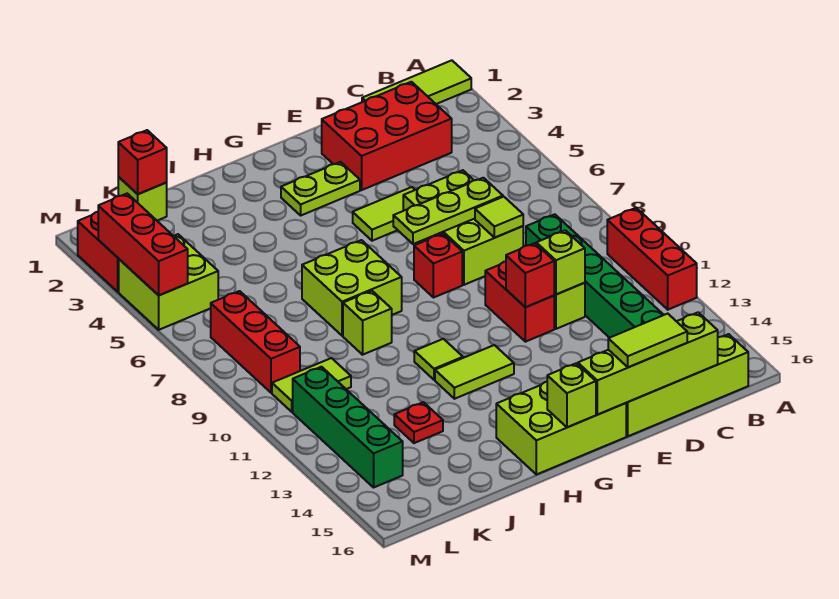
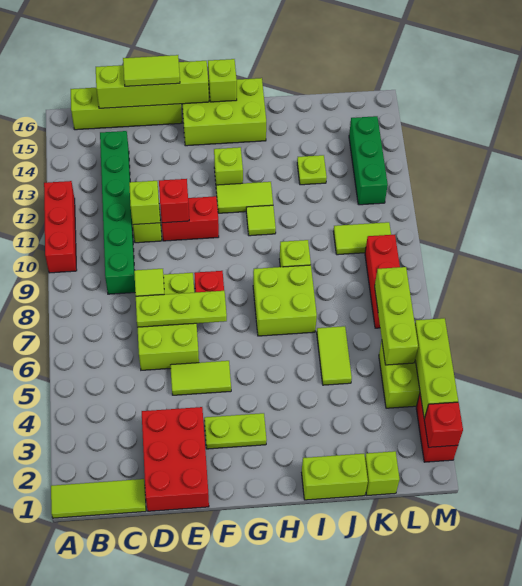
red brick C2:E3 level 1 -> red brick D1:E3 level 1
red brick E10:E11 level 1 -> red brick E11:F11 level 1
none -> lime brick G13 level 1
none -> lime brick I1:J1 level 1
none -> lime tile J5:J6 level 1
red plate J13 level 1 -> lime plate J13 level 1
red brick K1 level 2 -> red brick M2 level 2
none -> lime brick L5:L7 level 2
green brick L11:L14 level 1 -> green brick L12:L14 level 1
red brick M3:M5 level 2 -> lime brick M3:M5 level 2

